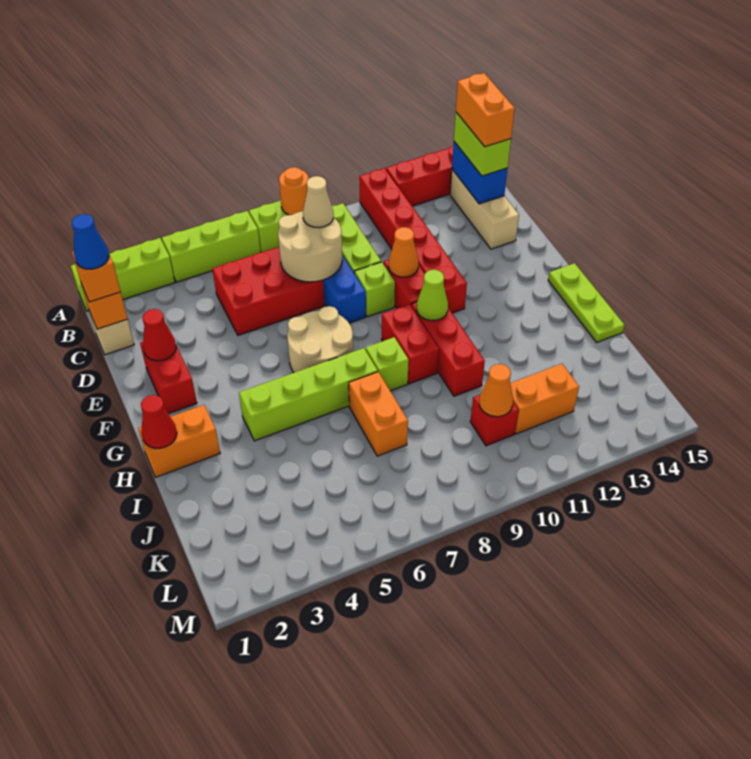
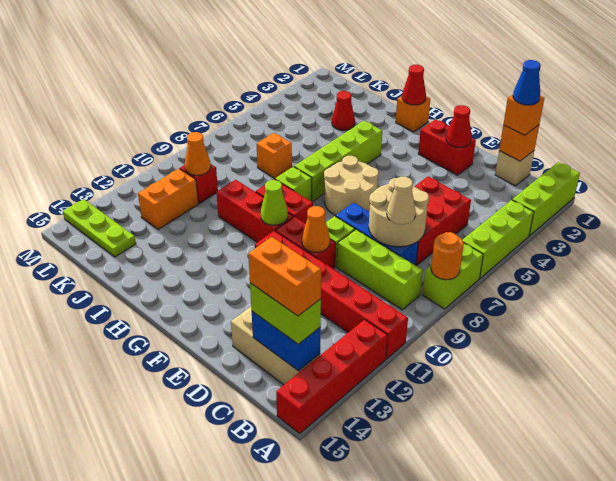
lime plate G15:I15 level 1 -> lime plate K14:M14 level 1
orange brick H1:H2 level 1 -> orange brick H1 level 1
orange brick I7:J7 level 1 -> orange brick J7 level 1
none -> red cone J3 level 1

